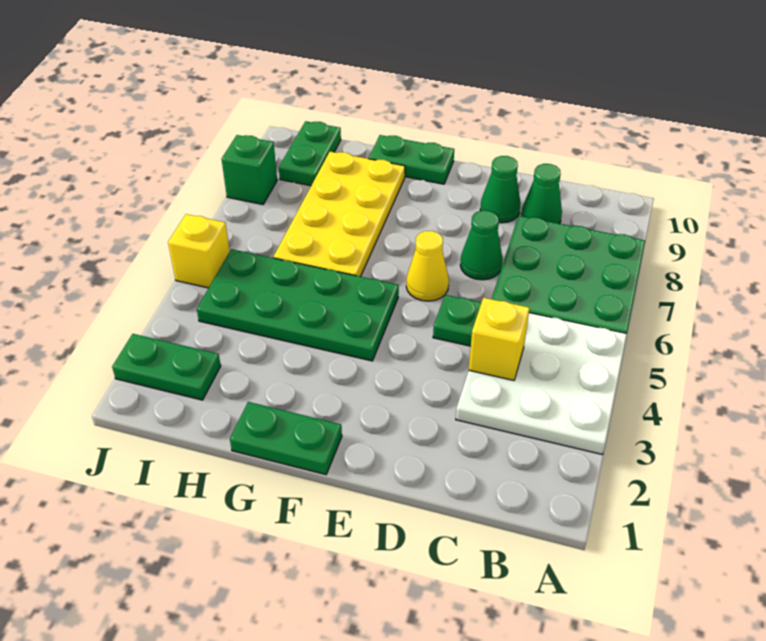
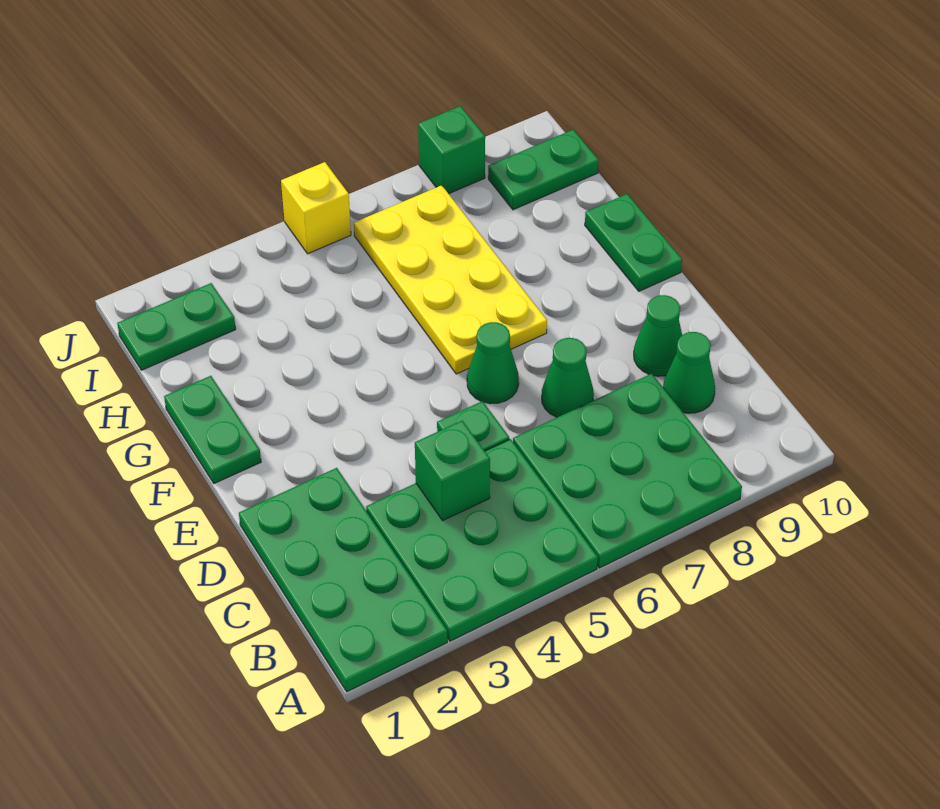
white plate A3:C5 level 1 -> green plate A3:C5 level 1
yellow brick C4 level 2 -> green brick C4 level 2
yellow cone E6 level 1 -> green cone E6 level 1
green plate F4:I5 level 1 -> green plate A1:D2 level 1
yellow plate G6:H9 level 1 -> yellow plate F6:I7 level 1
green plate I2:J2 level 1 -> green plate I1:I2 level 1

